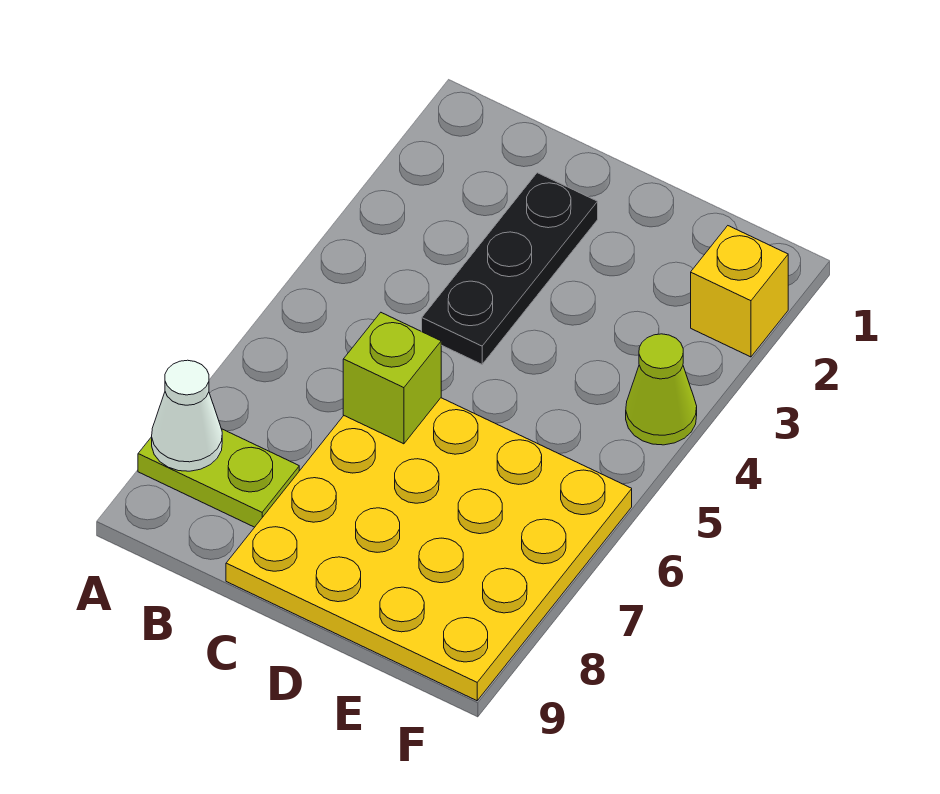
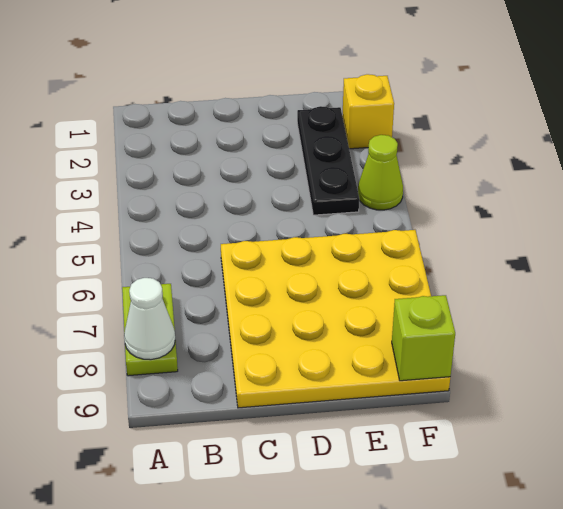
lime plate A8:B8 level 1 -> lime plate A7:A8 level 1
black plate C2:C4 level 1 -> black plate E2:E4 level 1
lime brick C6 level 2 -> lime brick F9 level 2

